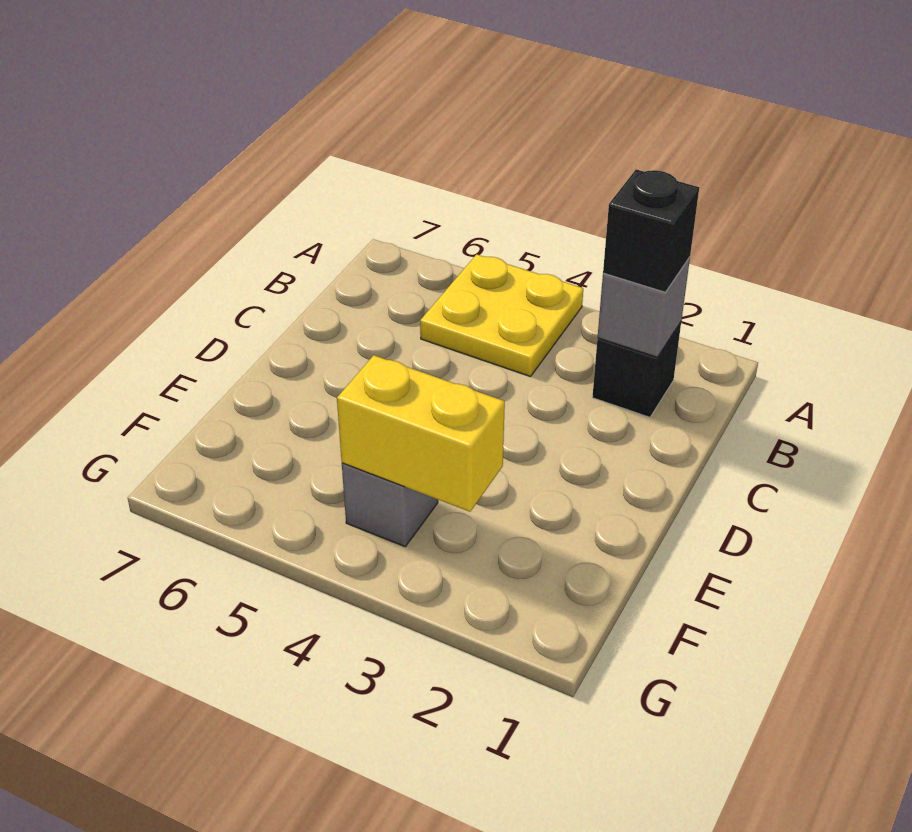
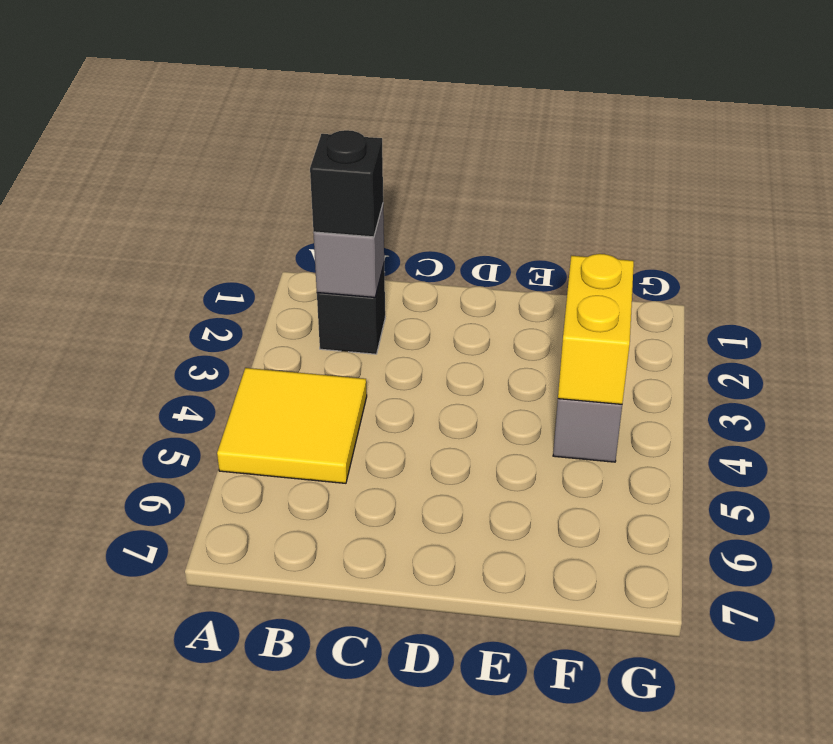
yellow plate A4:B5 level 1 -> yellow tile A4:B5 level 1

